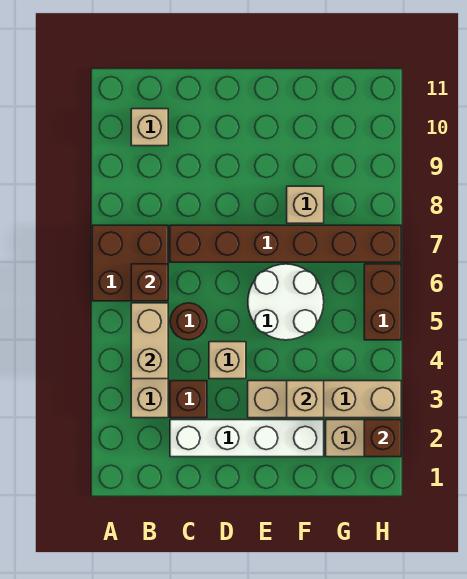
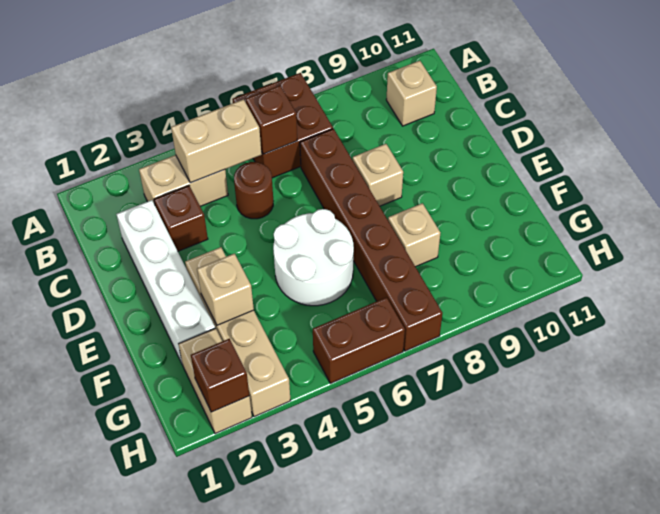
tan brick D4 level 1 -> tan brick D8 level 1

